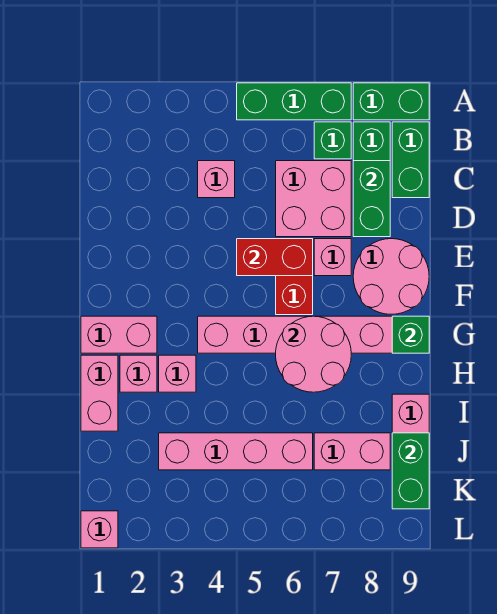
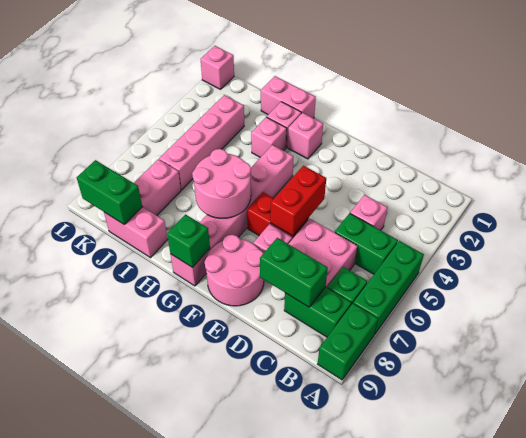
green brick B9:C9 level 1 -> green brick B5:C5 level 1
pink brick G1:G2 level 1 -> pink brick G2 level 1

